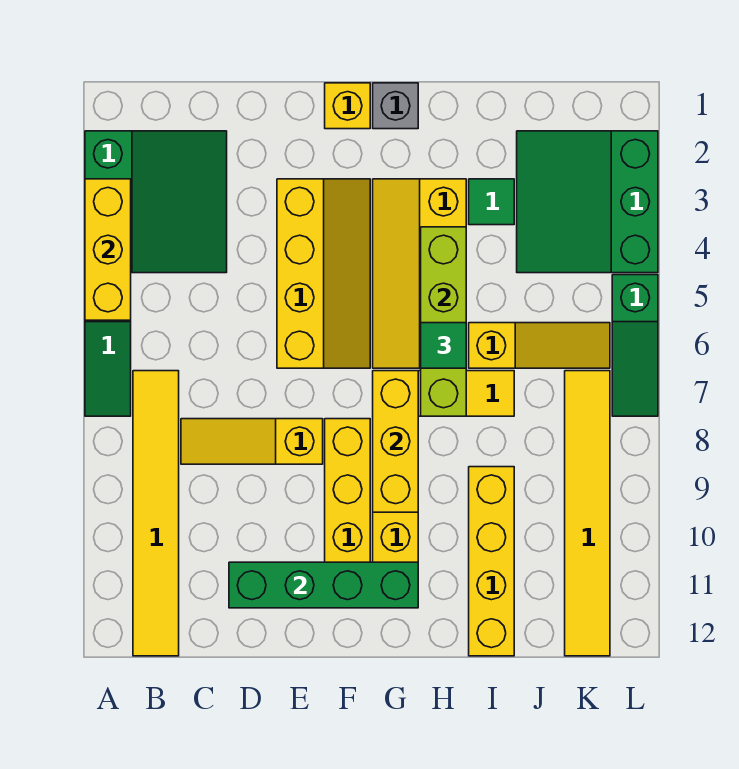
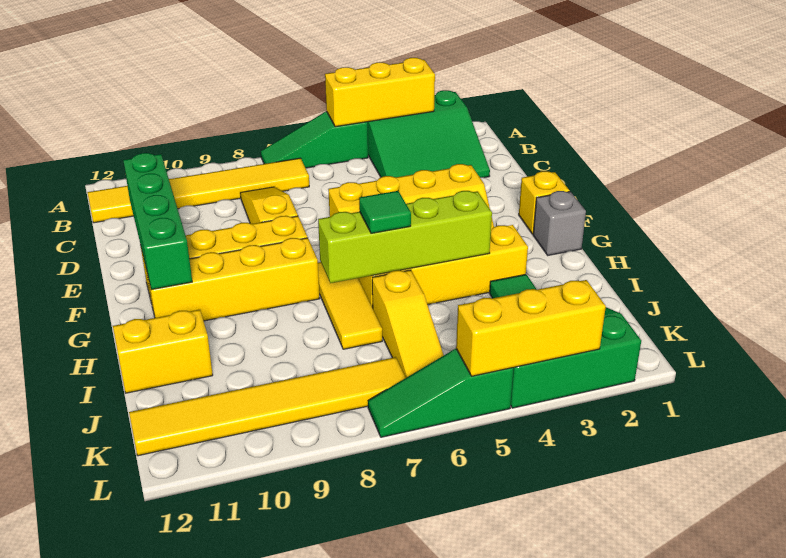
yellow brick G7:G9 level 2 -> yellow brick L3:L5 level 2
yellow brick I9:I12 level 1 -> yellow brick I11:I12 level 1

